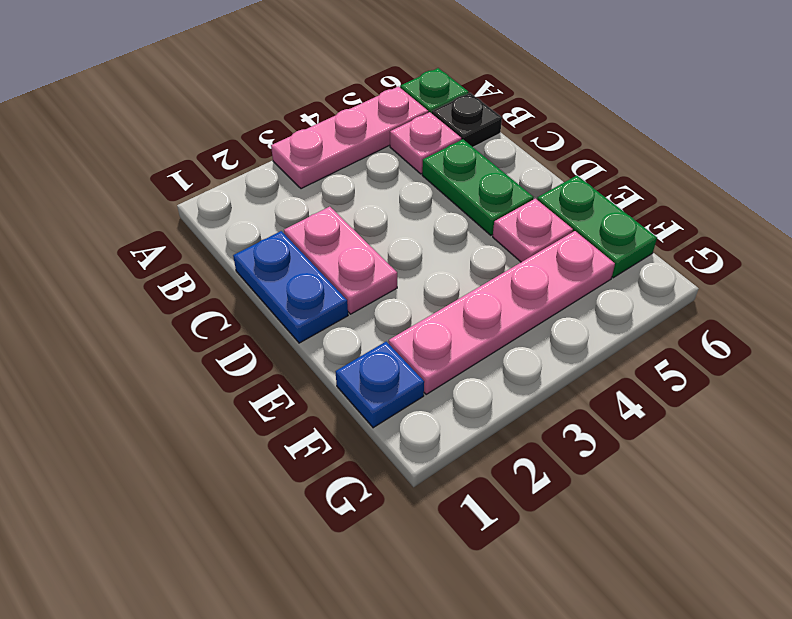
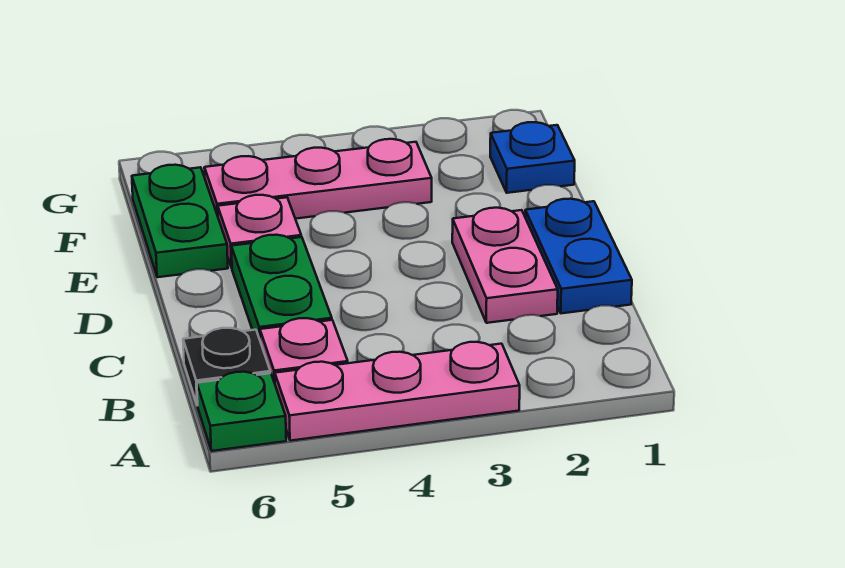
pink plate F2:F5 level 1 -> pink plate F3:F5 level 1

